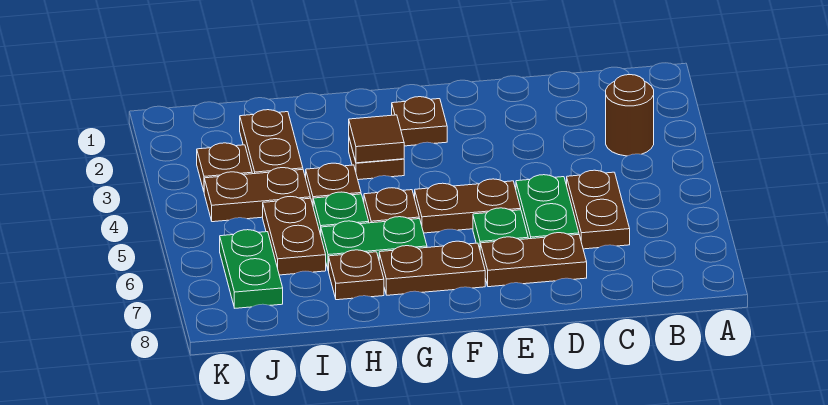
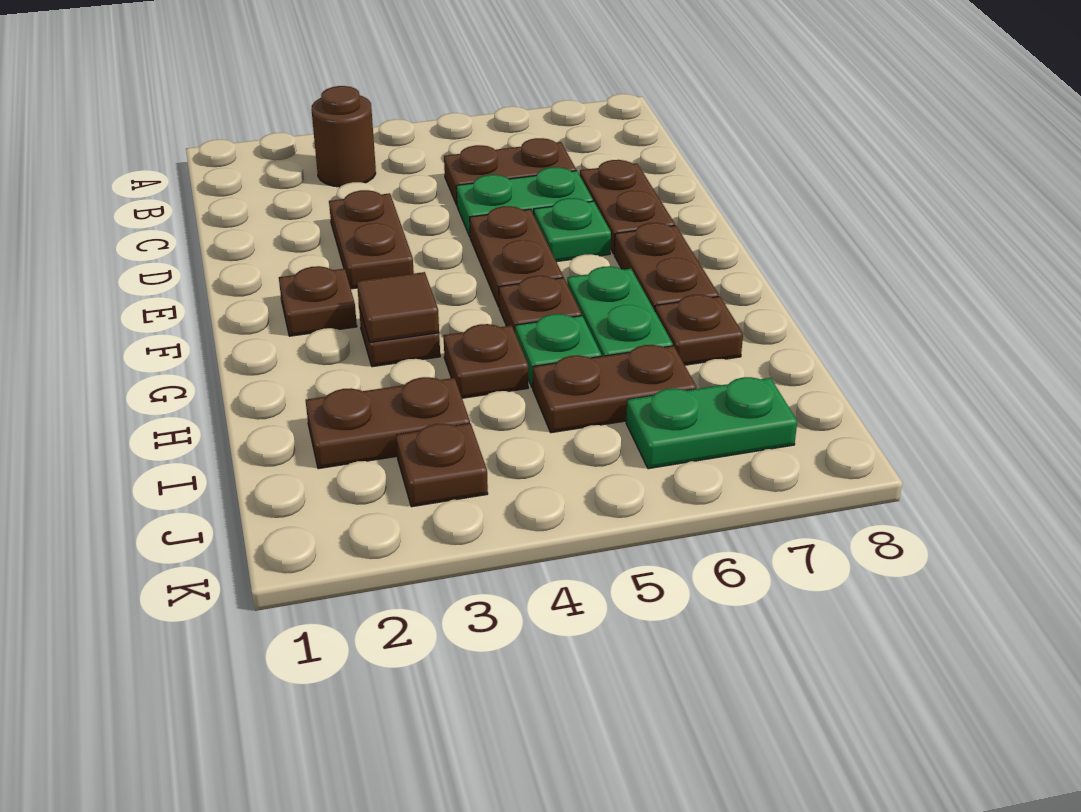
brown plate I4:J4 level 1 -> brown plate D3:E3 level 1

